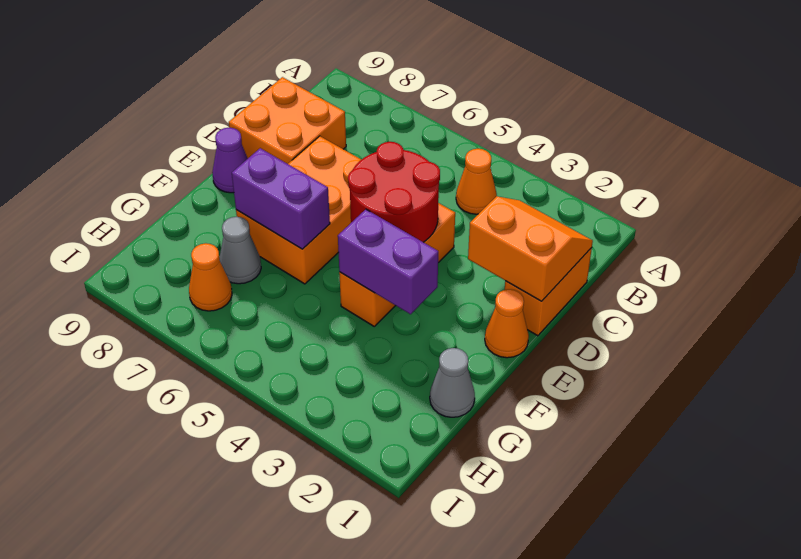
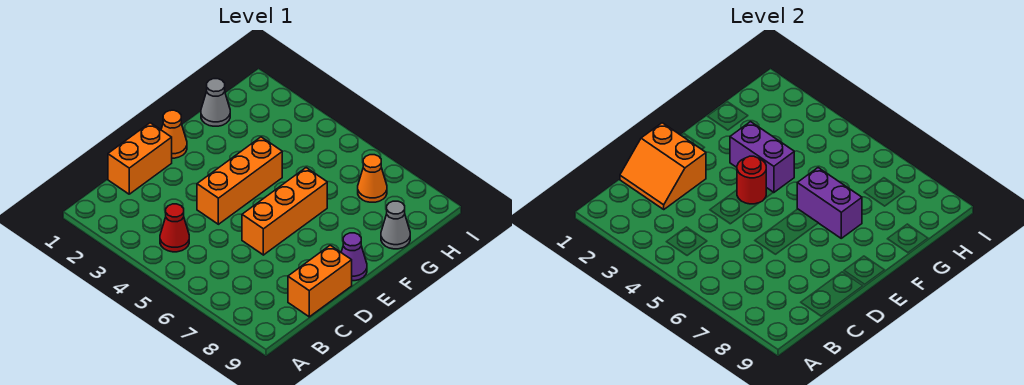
orange cone B4 level 1 -> red cone B4 level 1
orange brick C8:D9 level 1 -> orange brick C9:D9 level 1
red round brick D4:E5 level 2 -> red round brick E4 level 2
orange brick D6:F7 level 1 -> orange brick D6:F6 level 1
grey cone G7 level 1 -> grey cone G9 level 1

